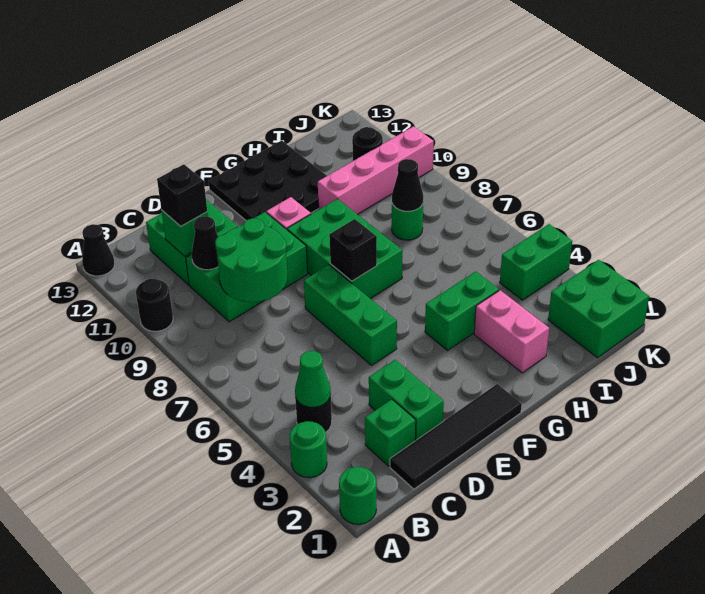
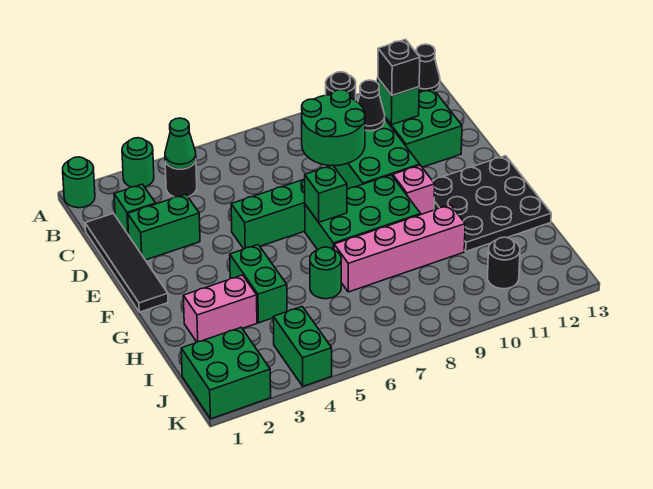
black brick F7 level 2 -> green brick F7 level 2
pink brick H10:K10 level 1 -> pink brick H7:H10 level 1
green round brick I8 level 1 -> green round brick H6 level 1
black cone I8 level 2 -> none

